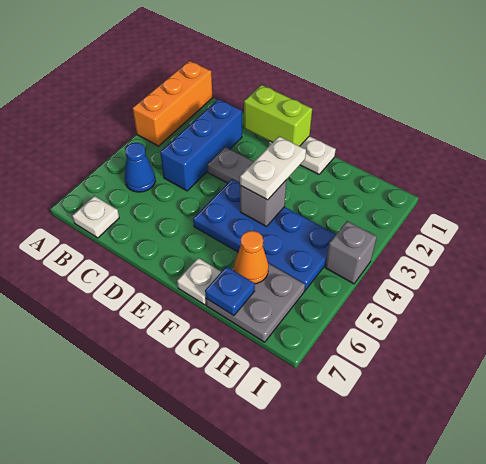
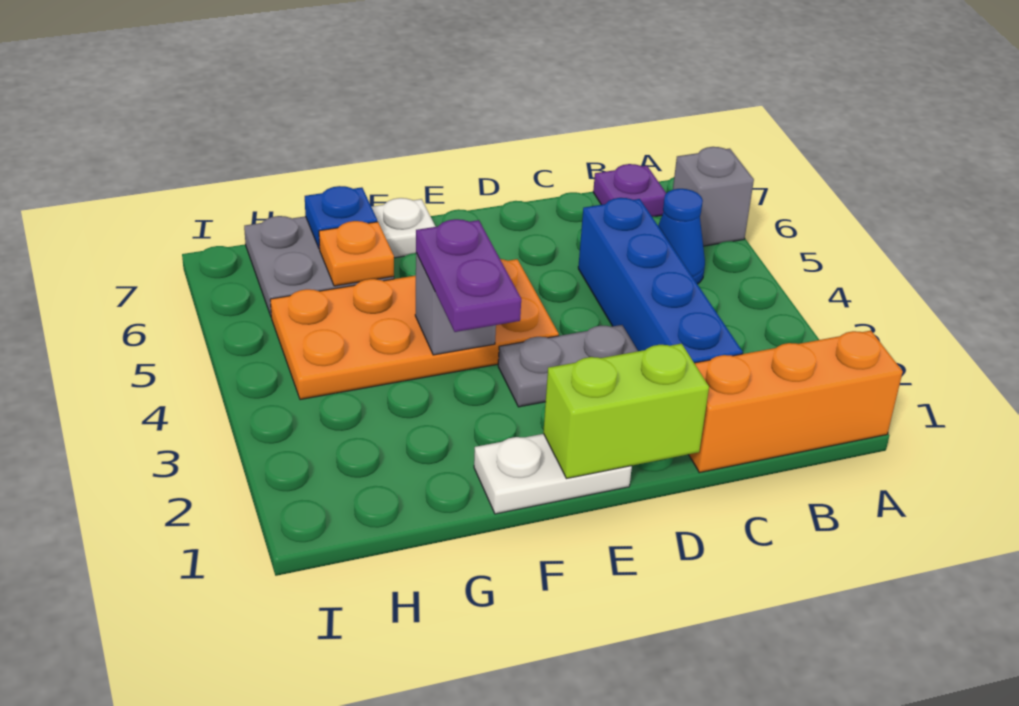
orange brick A1:A3 level 1 -> orange brick A1:C1 level 1
white plate B7 level 1 -> purple plate B7 level 1
blue brick C2:C4 level 1 -> blue brick C2:C5 level 1
blue plate E4:H5 level 1 -> orange plate E4:H5 level 1
white plate F3:F4 level 3 -> purple plate F3:F4 level 3
orange cone G6 level 2 -> orange plate G6 level 2
grey brick I4 level 1 -> grey brick A6 level 1

